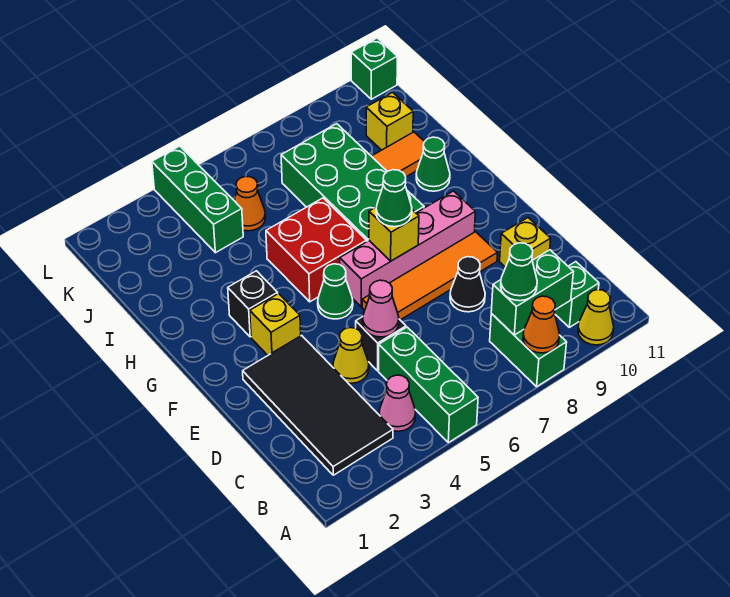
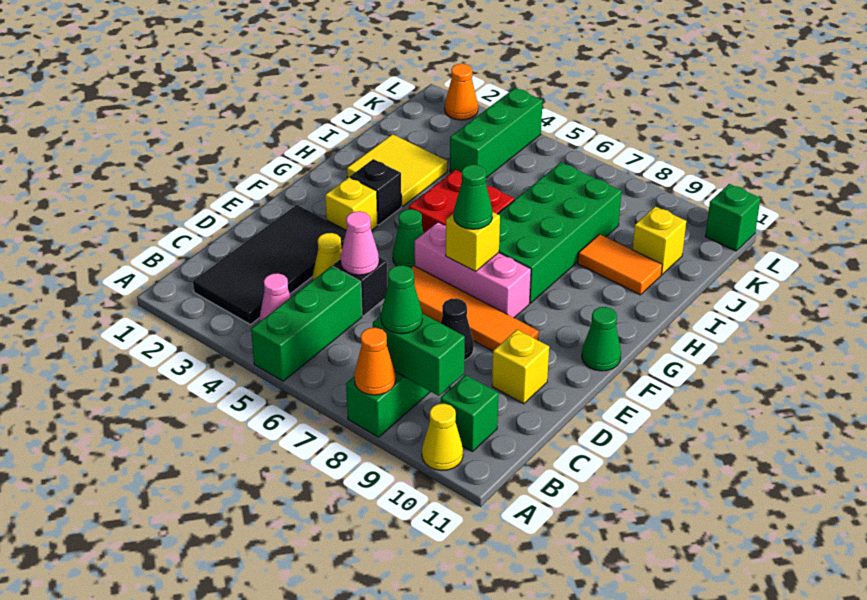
pink brick F6:F9 level 1 -> pink brick F6:F8 level 1
none -> yellow tile H2:I3 level 1
green cone H10 level 1 -> green cone F11 level 1
orange cone J5 level 1 -> orange cone L2 level 1

